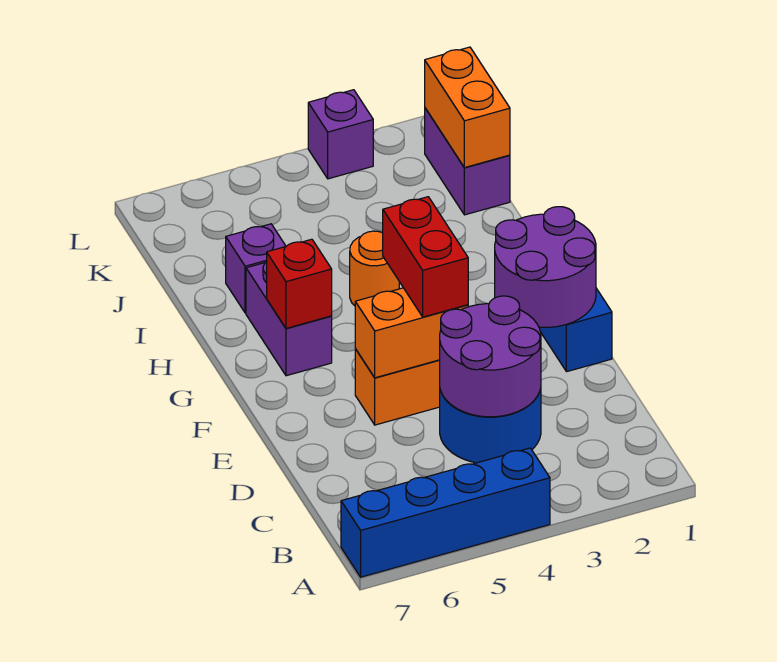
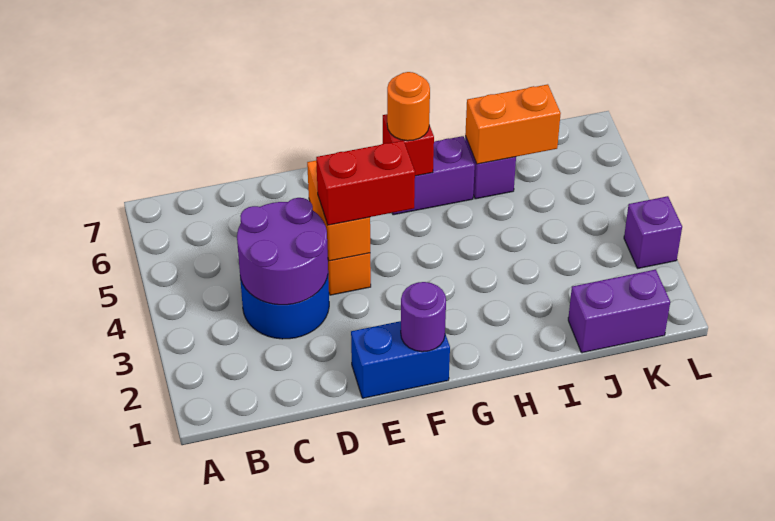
blue brick A4:A7 level 1 -> none
purple round brick E1:F2 level 2 -> purple round brick F1 level 2
orange round brick H4 level 1 -> orange round brick G6 level 3
orange brick J1:K1 level 2 -> orange brick I6:J6 level 2

